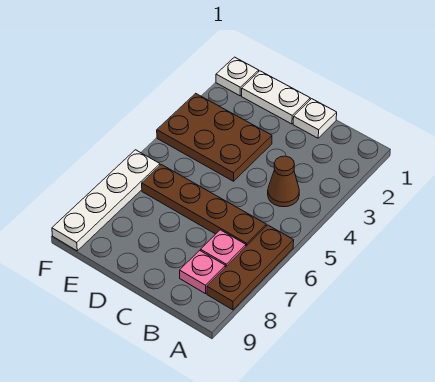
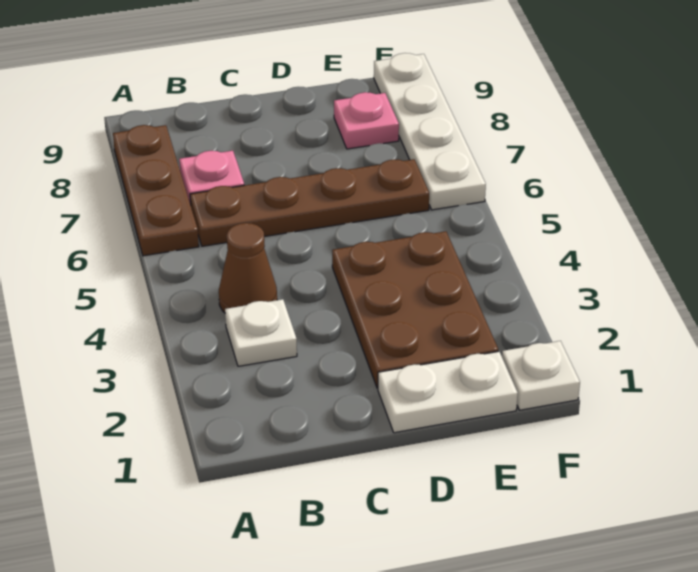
pink plate B8 level 1 -> pink plate E8 level 1
white plate C1 level 1 -> white plate B3 level 1
brown plate D3:F4 level 1 -> brown plate D2:E4 level 1

